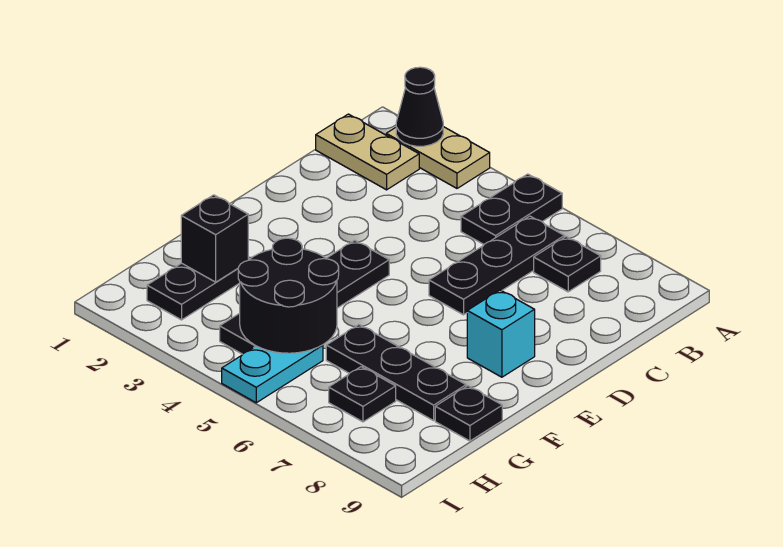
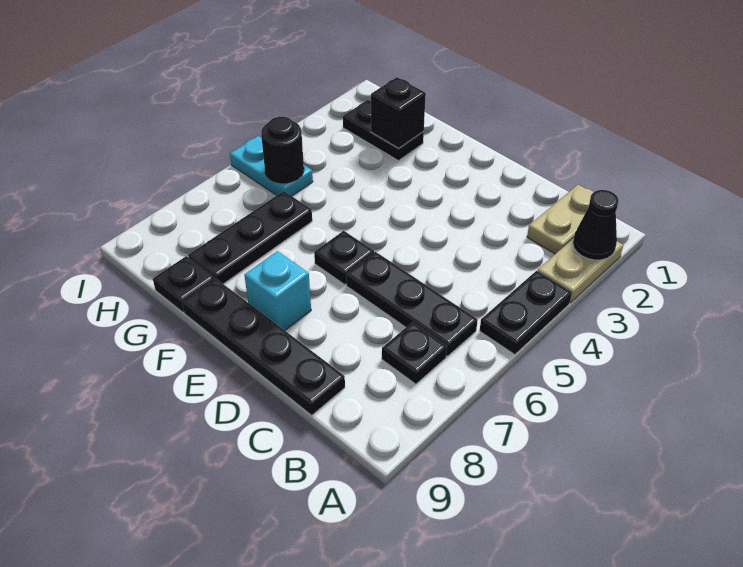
black plate A5:B5 level 1 -> black plate A4:A5 level 1
black plate E4:H4 level 1 -> black plate C9:F9 level 1
black round brick G4:H5 level 2 -> black round brick H5 level 2
black plate H7 level 1 -> black plate E6 level 1

